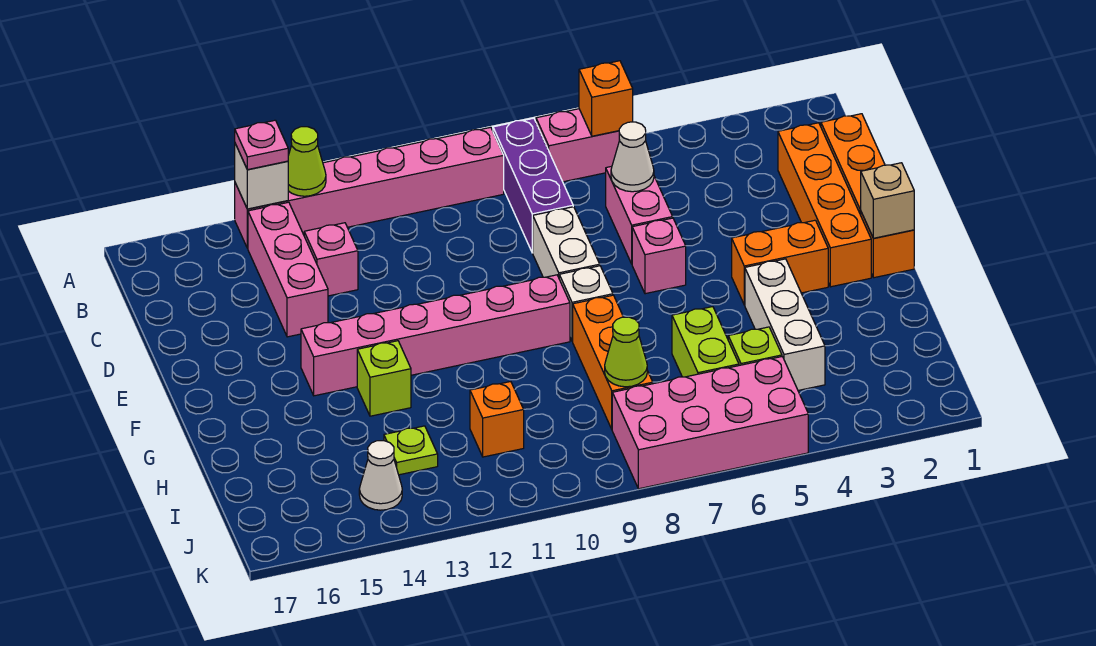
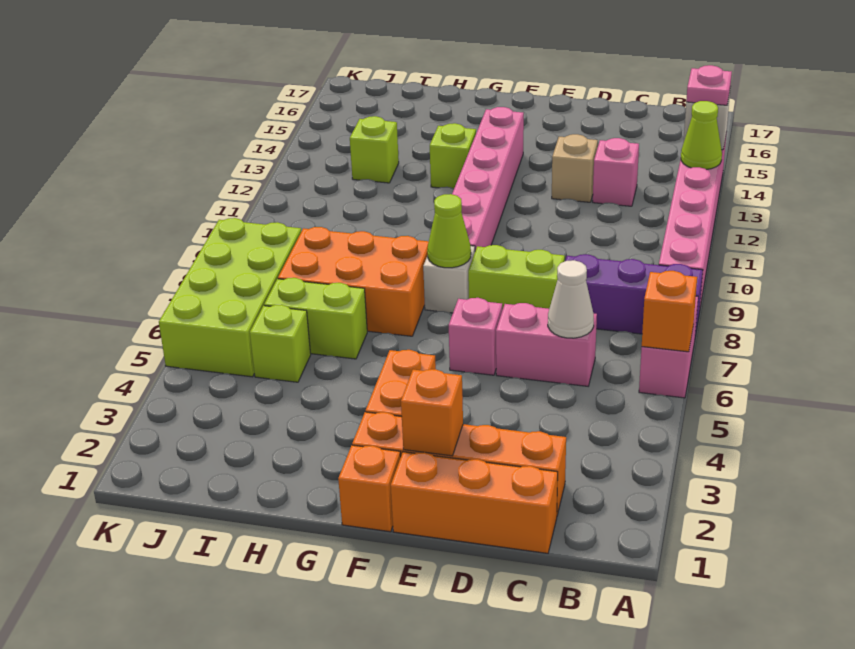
pink brick B14:D14 level 1 -> none
white brick D8:E8 level 1 -> lime brick D8:E8 level 1
tan brick F1 level 2 -> tan brick D13 level 1
white brick G4:I4 level 1 -> none
orange brick G8:I8 level 1 -> orange brick G7:I8 level 1
lime cone I8 level 2 -> lime cone F8 level 2
orange brick I11 level 1 -> orange brick E2 level 2
lime plate I13 level 1 -> lime brick I13 level 1
pink brick J5:K8 level 1 -> lime brick J5:K8 level 1
white cone J14 level 1 -> none

